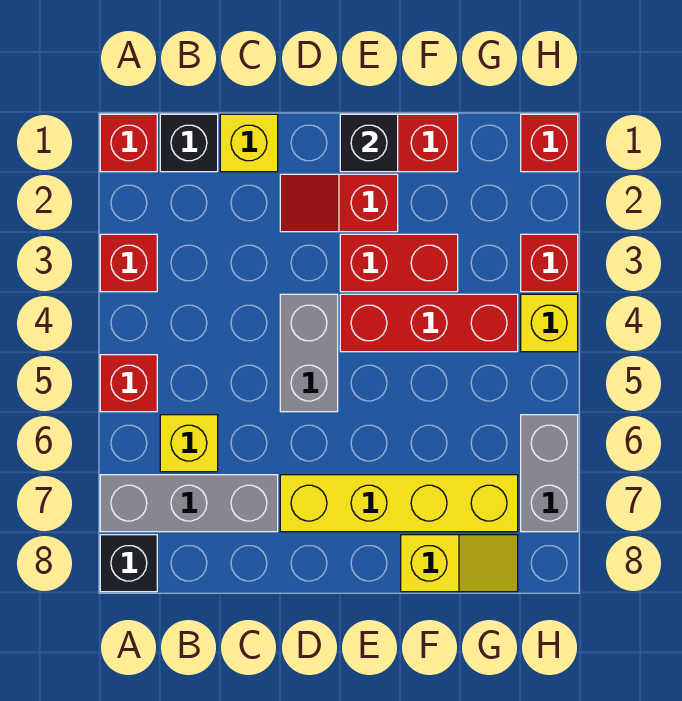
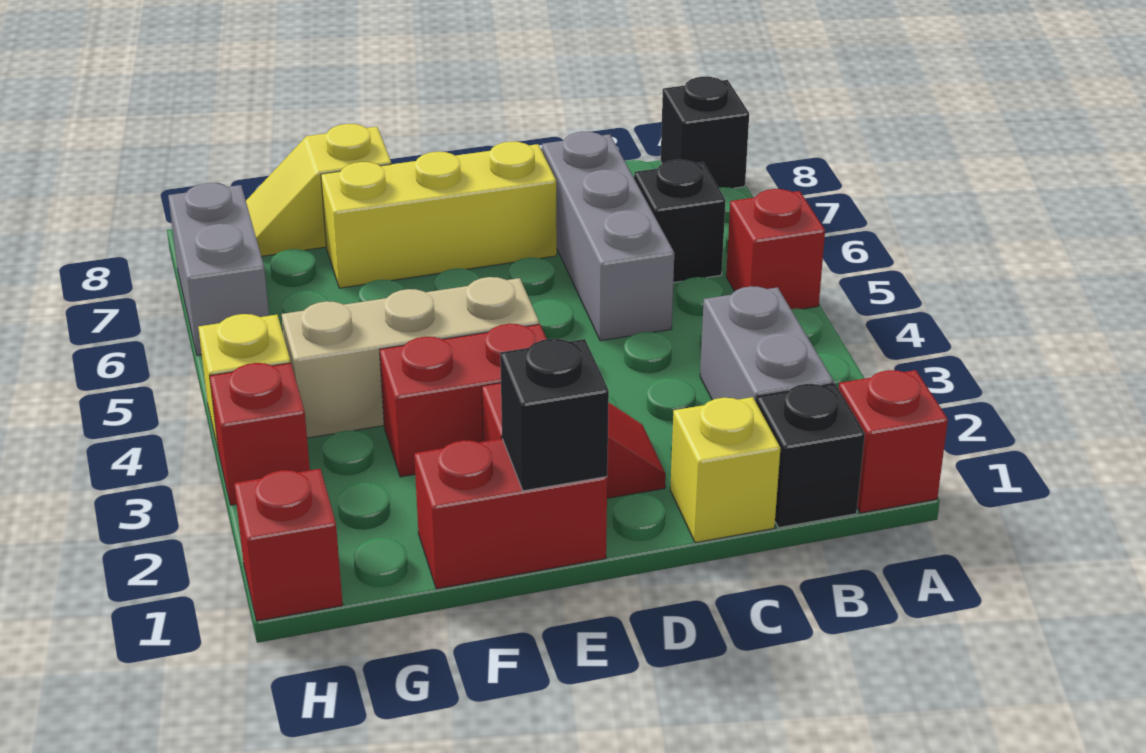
red brick A3 level 1 -> none
grey brick A7:C7 level 1 -> grey brick C5:C7 level 1
yellow brick B6 level 1 -> black brick B6 level 1
grey brick D4:D5 level 1 -> grey brick B2:B3 level 1
yellow brick D7:G7 level 1 -> yellow brick D7:F7 level 1
red brick E4:G4 level 1 -> tan brick E4:G4 level 1

